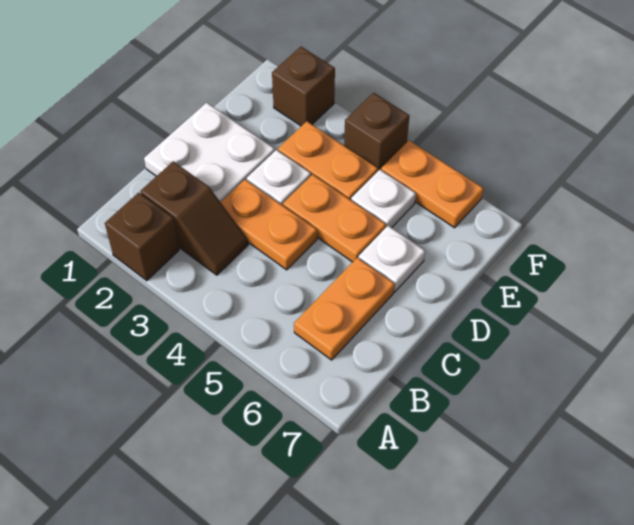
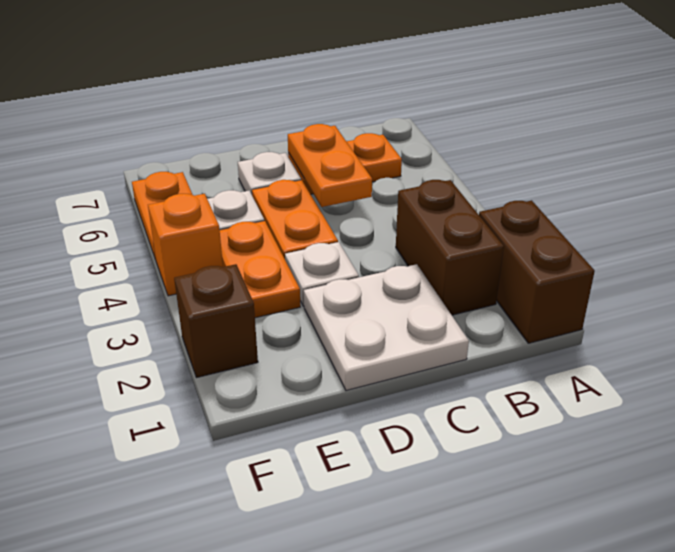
brown brick A2 level 1 -> brown brick A1:A2 level 1
brown slope B2:B3 level 1 top 2 -> brown brick B2:B3 level 1
orange plate C3:C4 level 1 -> orange plate C5:C6 level 2
brown brick F4 level 1 -> orange brick F4 level 1

